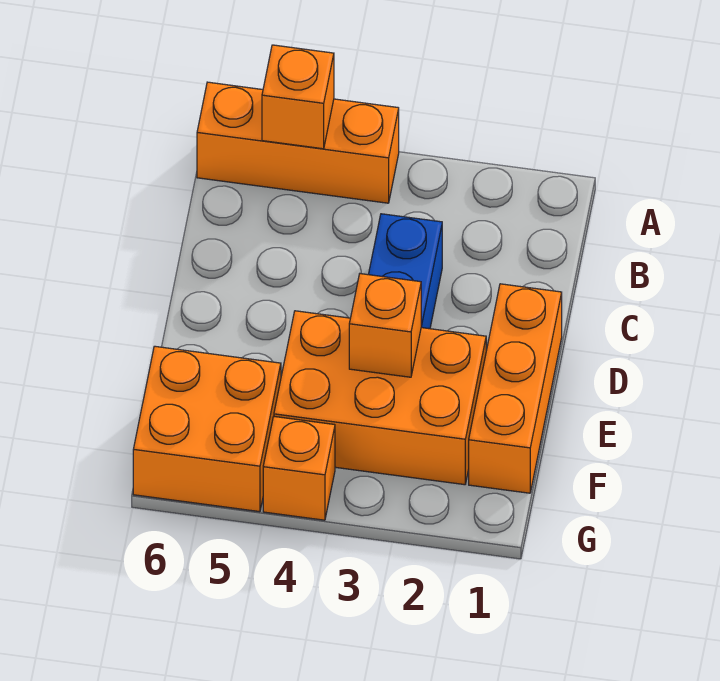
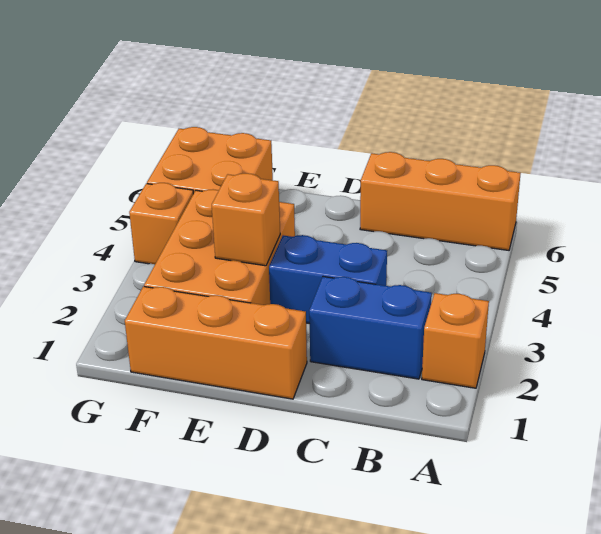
orange brick A4:A6 level 1 -> orange brick A6:C6 level 1
orange brick A5 level 2 -> orange brick A2 level 1
none -> blue brick B2:C2 level 1

